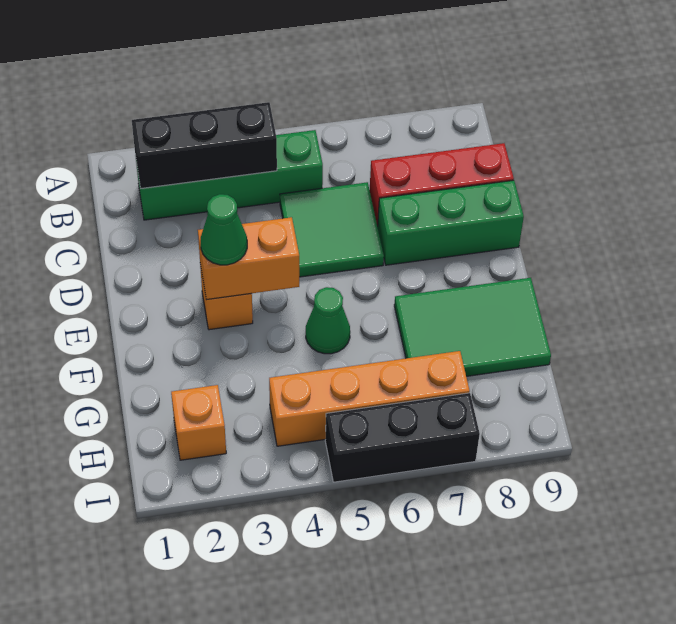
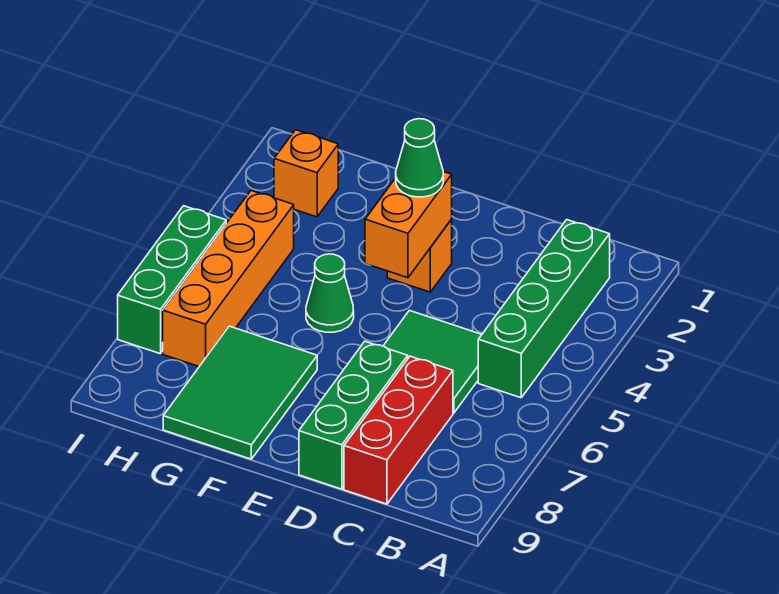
black brick B2:B4 level 2 -> none
black brick I5:I7 level 1 -> green brick I5:I7 level 1

